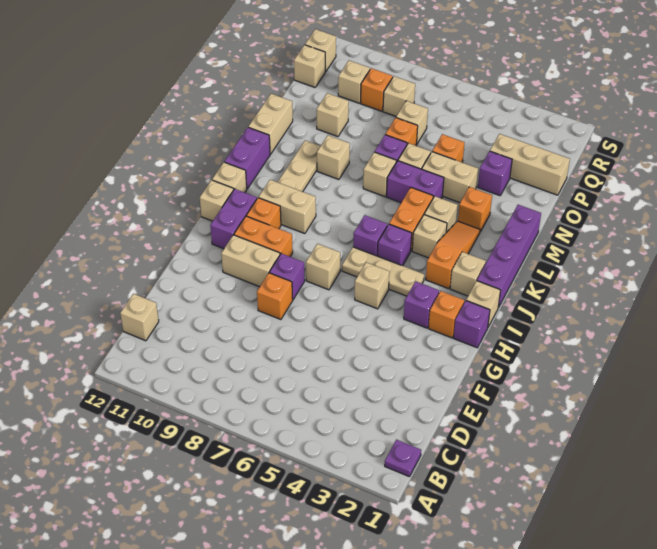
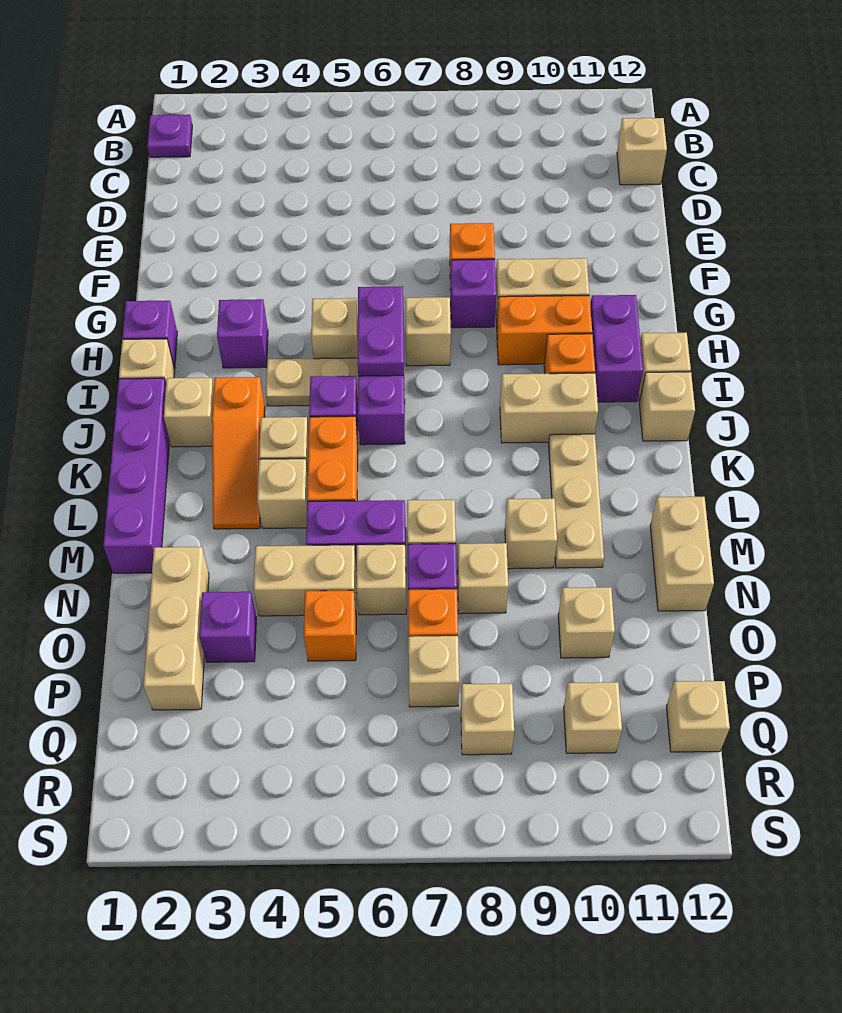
orange brick H2 level 1 -> none
purple brick K12:L12 level 1 -> purple brick H6:I6 level 2
orange brick M3 level 1 -> none
tan brick P1:P3 level 1 -> tan brick N2:P2 level 1
orange brick Q9 level 1 -> none
tan brick R12 level 1 -> tan brick N8 level 1

